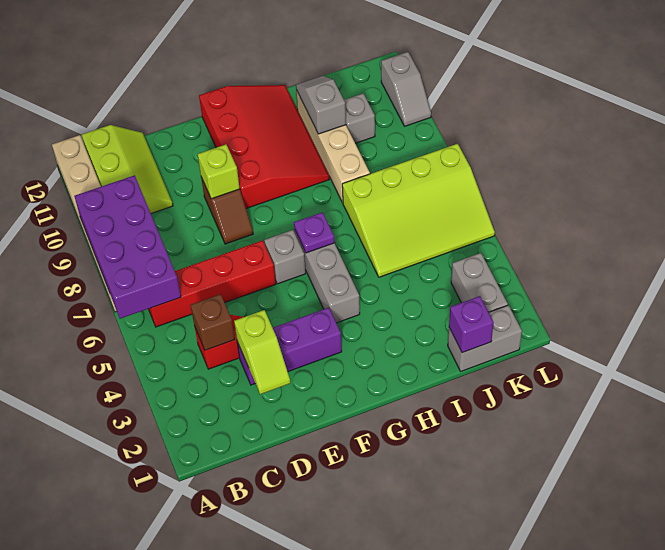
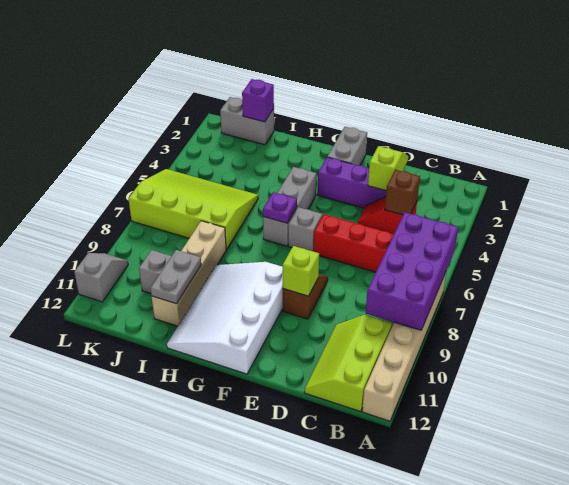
red slope F9:H12 level 1 top F -> white slope F9:H12 level 1 top F
grey slope I10:I11 level 2 top 10 -> grey plate I10:I11 level 2
grey brick K2:K3 level 1 -> grey brick F1:F2 level 1

